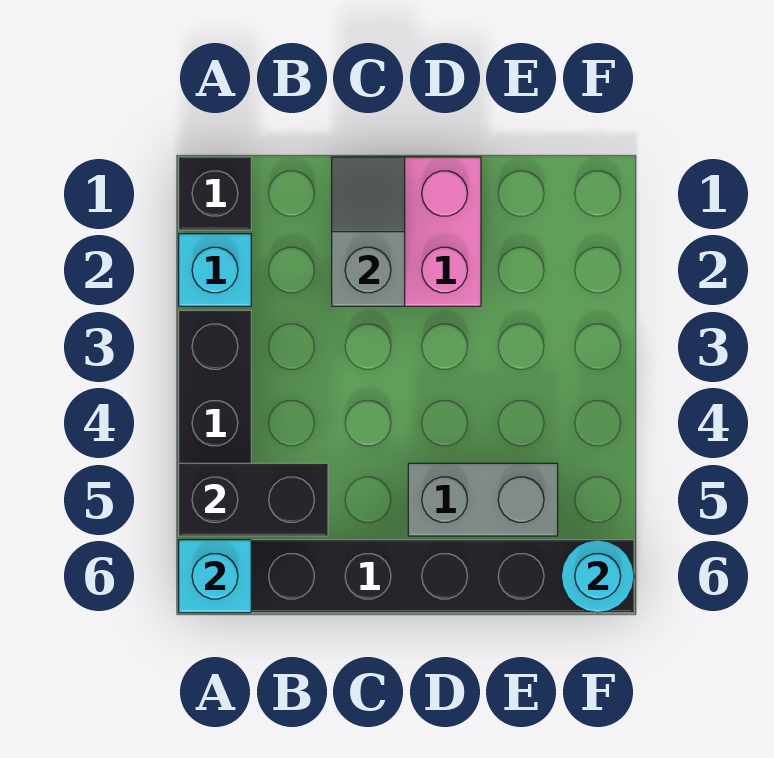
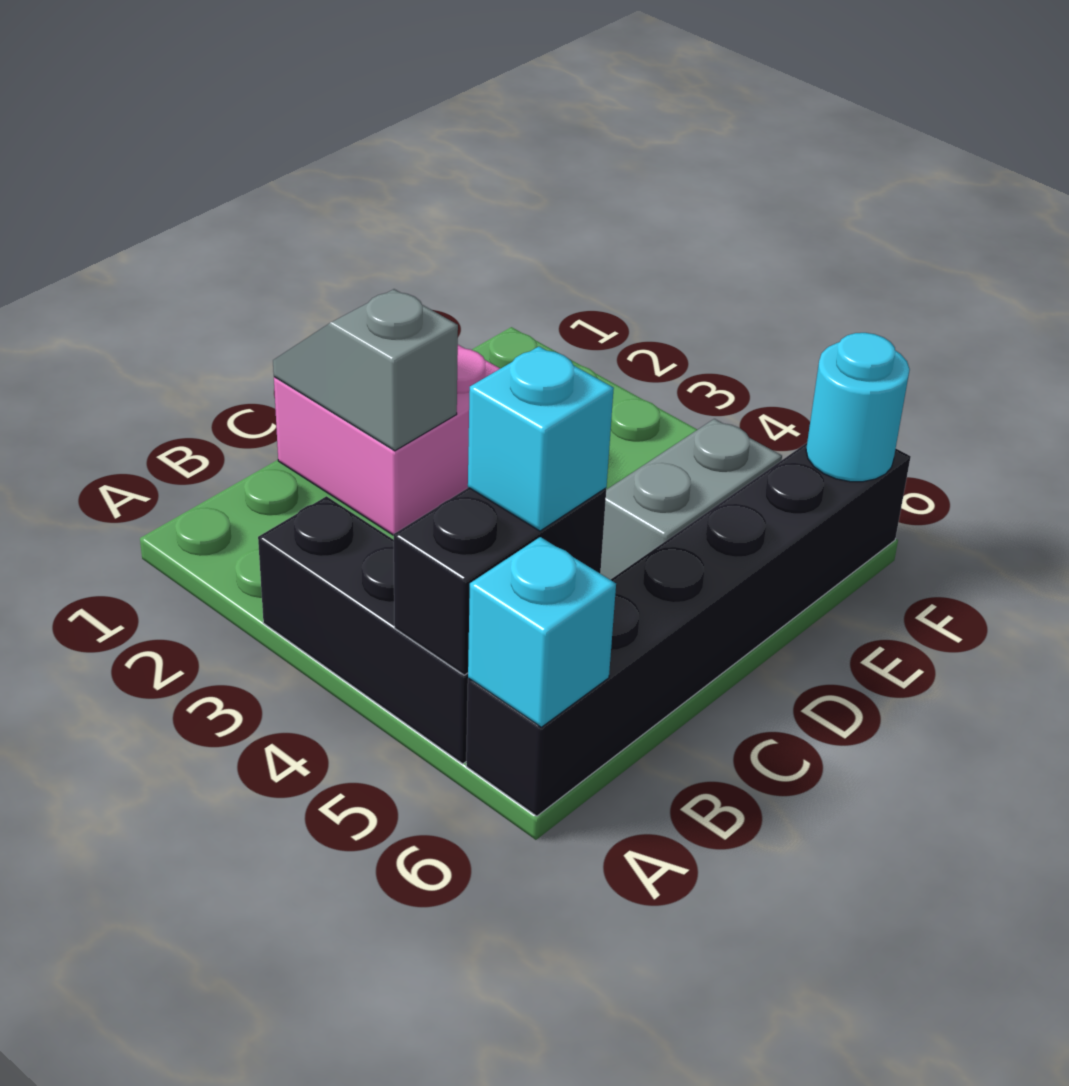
black brick A1 level 1 -> none
cyan brick A2 level 1 -> cyan brick B5 level 3

